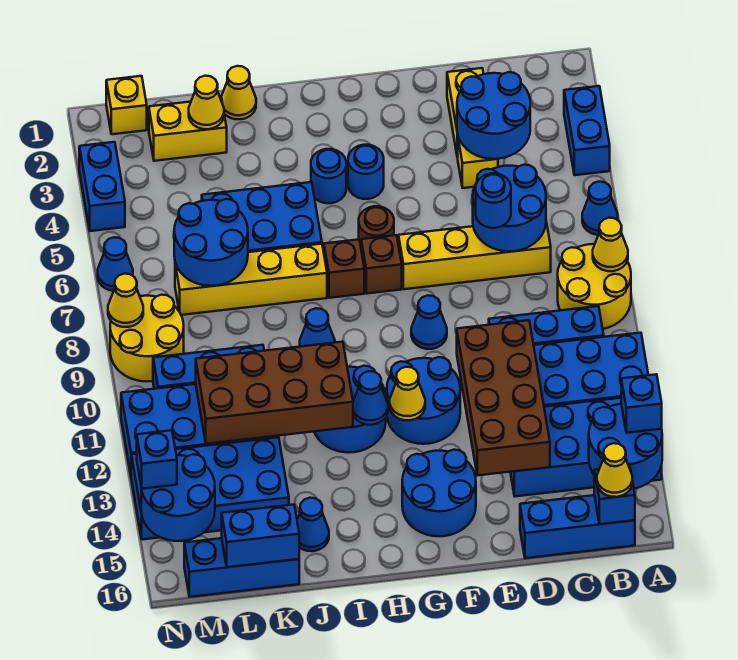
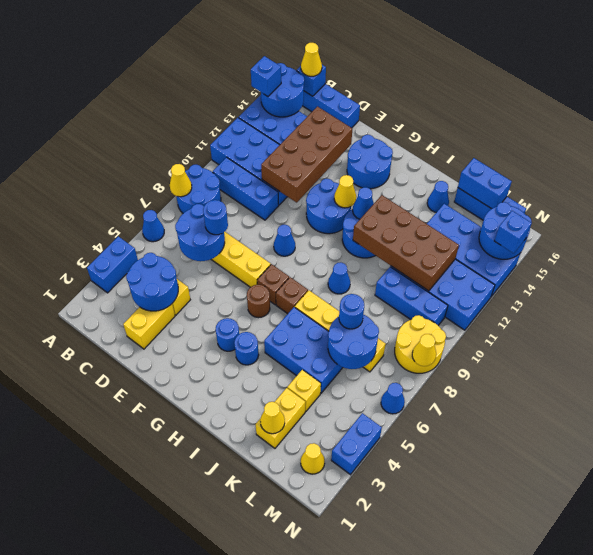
yellow round brick A8:B9 level 1 -> blue round brick A8:B9 level 1
yellow cone J1 level 1 -> yellow cone M2 level 1
yellow brick K2:L2 level 1 -> yellow brick K2:K3 level 1
none -> blue round brick K7 level 3
yellow brick M1 level 1 -> yellow brick K4 level 1

